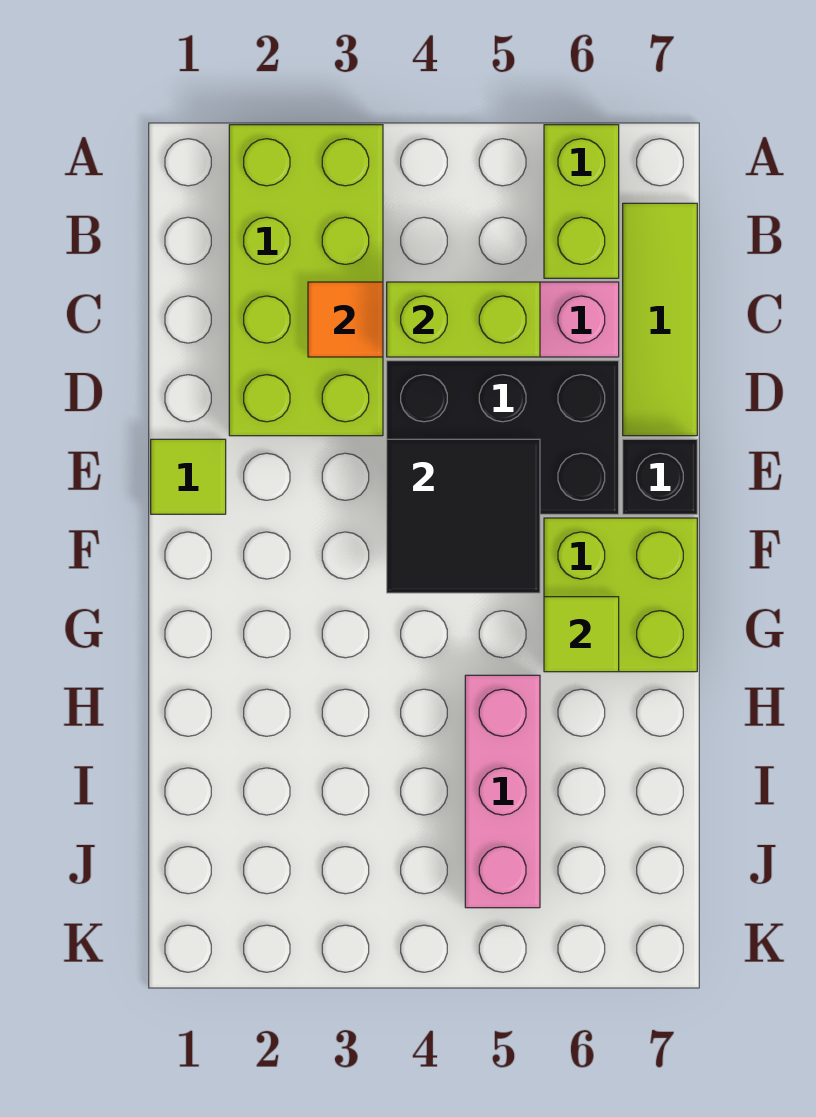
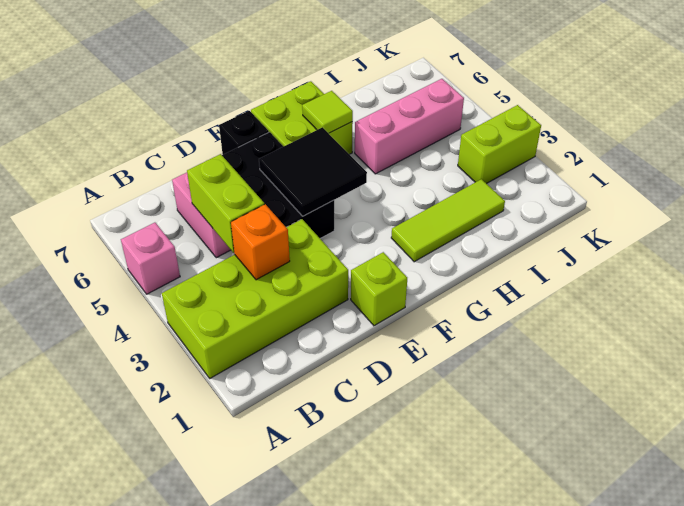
none -> pink brick A5 level 1
lime brick A6:B6 level 1 -> lime brick J3:K3 level 1
lime tile B7:D7 level 1 -> lime tile G2:I2 level 1
orange tile C3 level 2 -> orange brick C3 level 2
lime tile E1 level 1 -> lime brick E1 level 1

